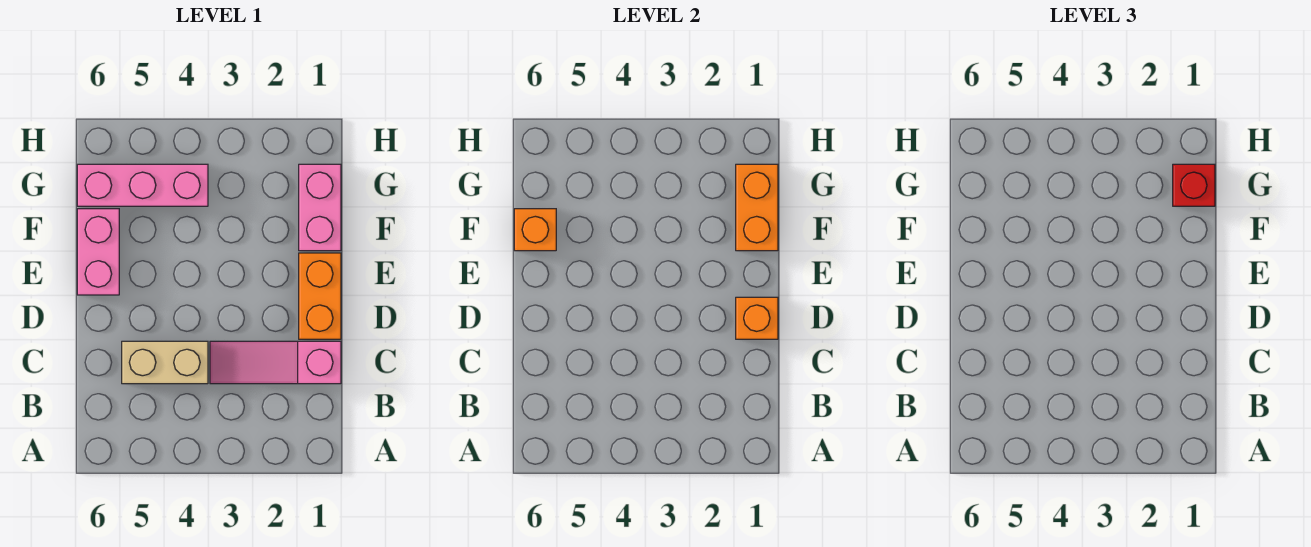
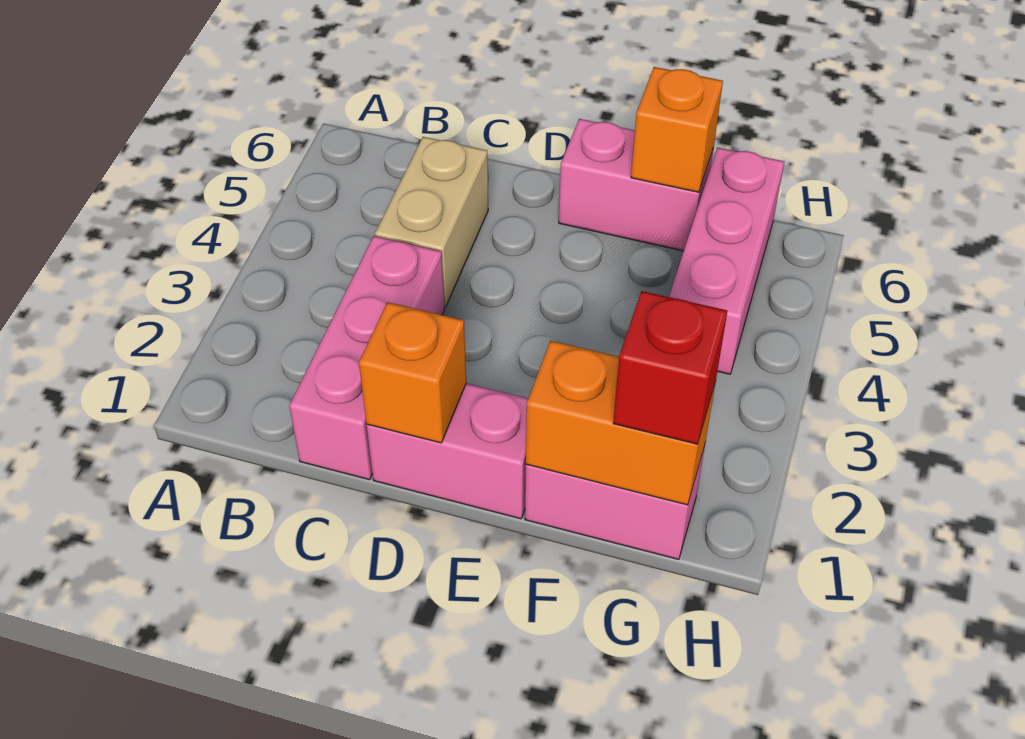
pink slope C1:C3 level 1 top 1 -> pink brick C1:C3 level 1
orange brick D1:E1 level 1 -> pink brick D1:E1 level 1

